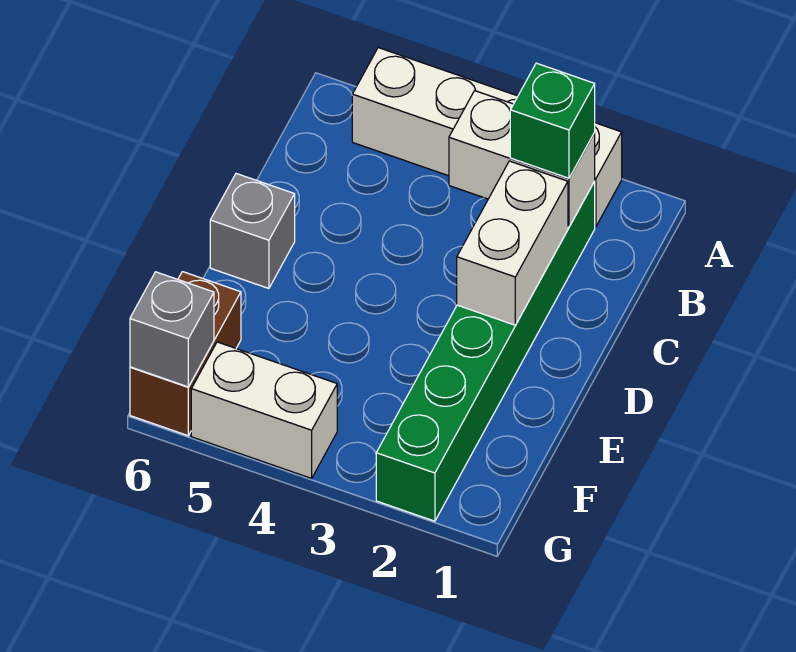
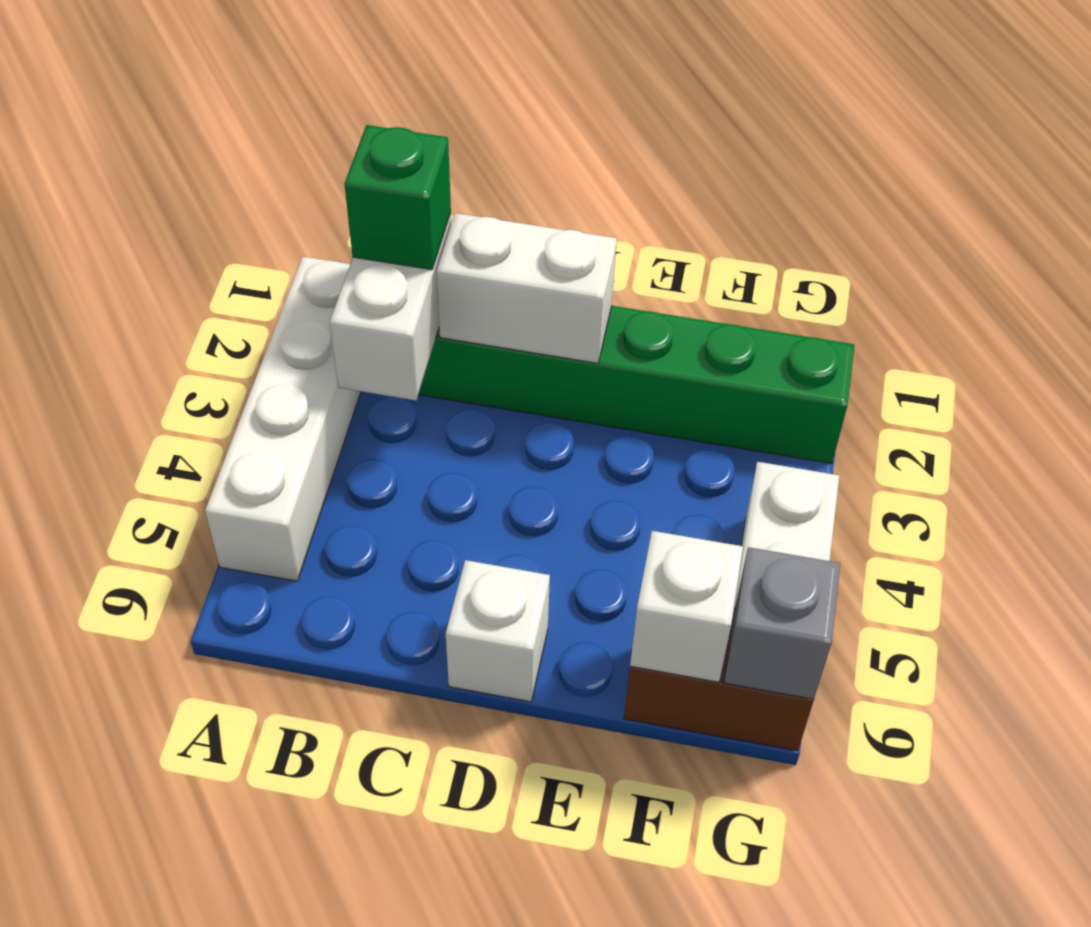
grey brick D6 level 1 -> white brick D6 level 1
none -> white brick F6 level 2

